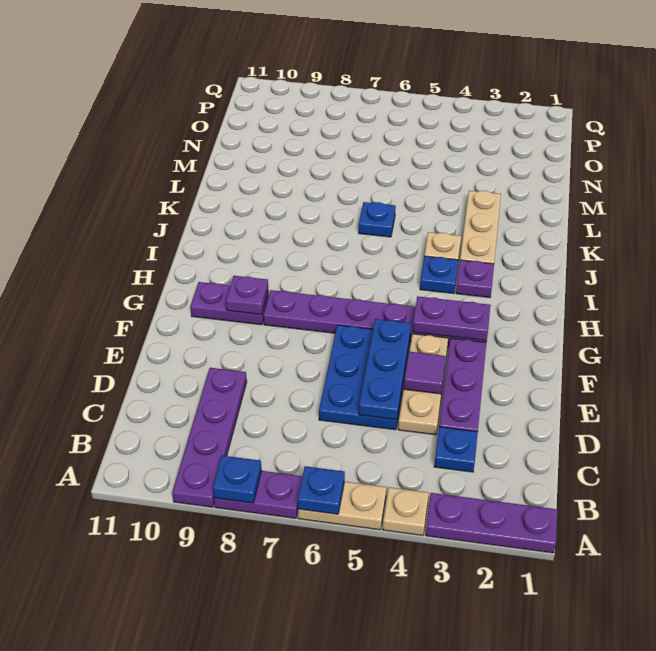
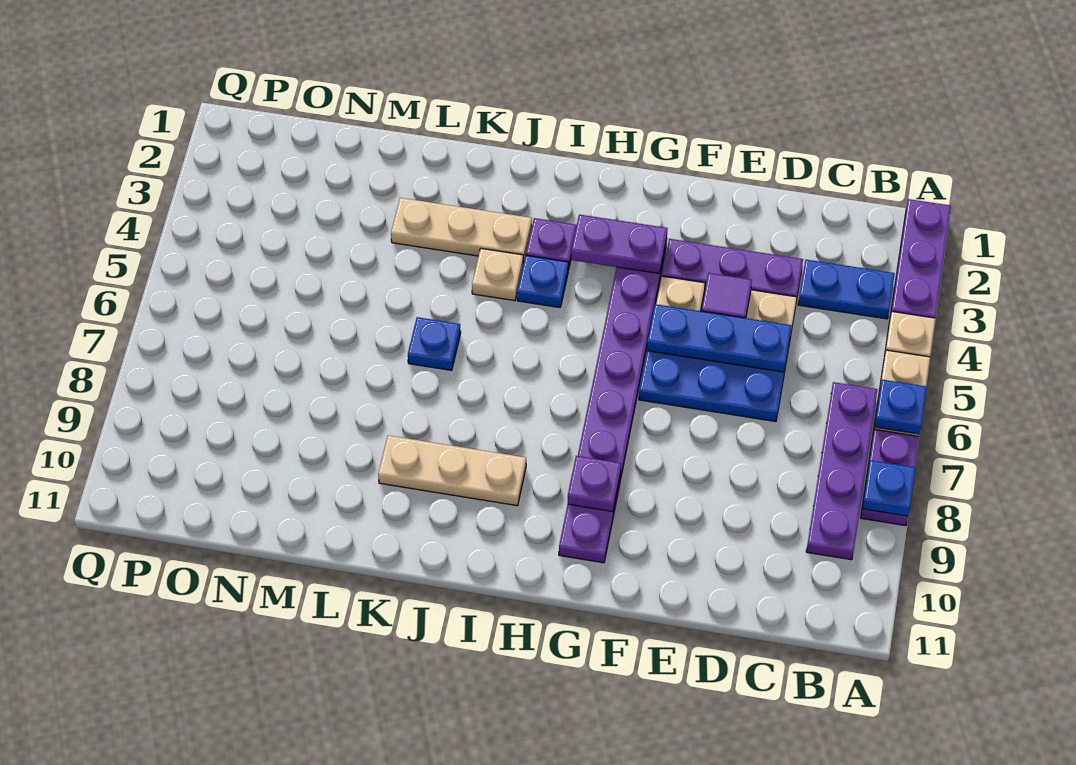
purple plate A9:D9 level 1 -> purple plate B6:B9 level 1
blue plate C3 level 1 -> blue plate B3:C3 level 1
purple plate G3:G4 level 2 -> purple plate G3:H3 level 2
none -> tan plate I9:K9 level 1

